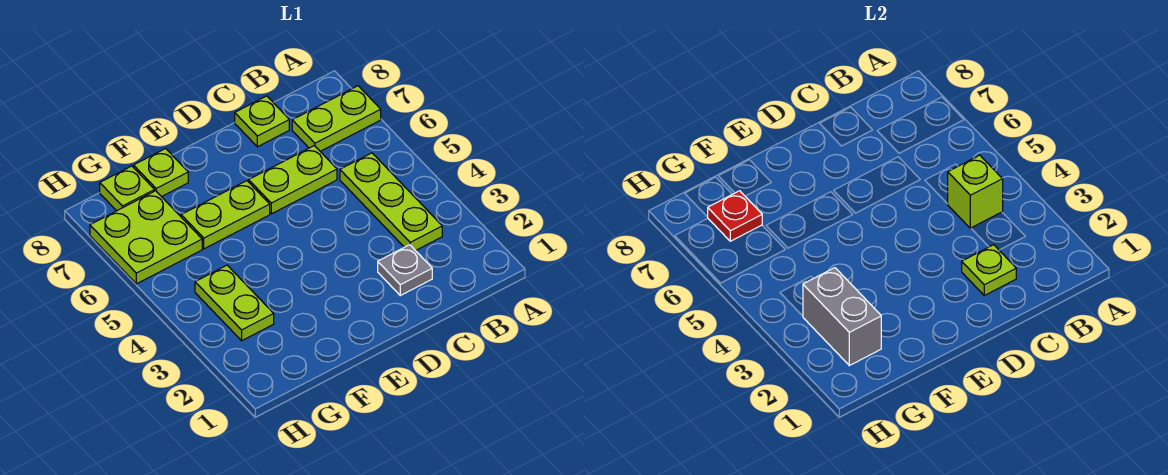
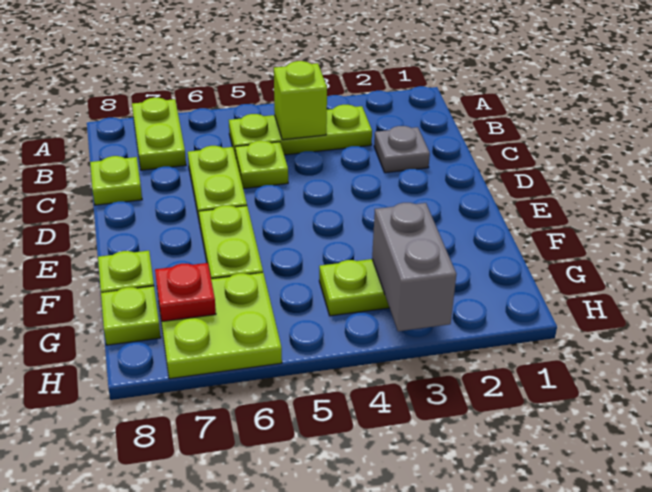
lime plate C2 level 2 -> lime plate C5 level 1
grey brick G2:G3 level 2 -> grey brick G3:H3 level 2

